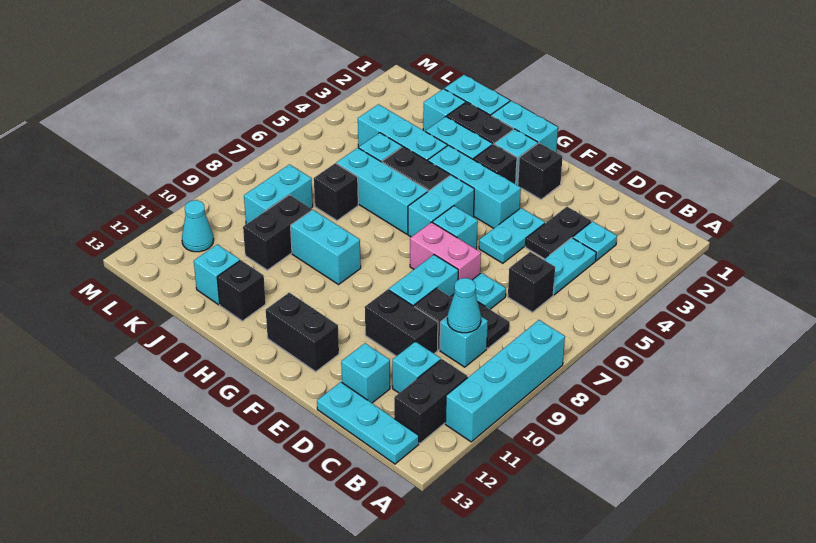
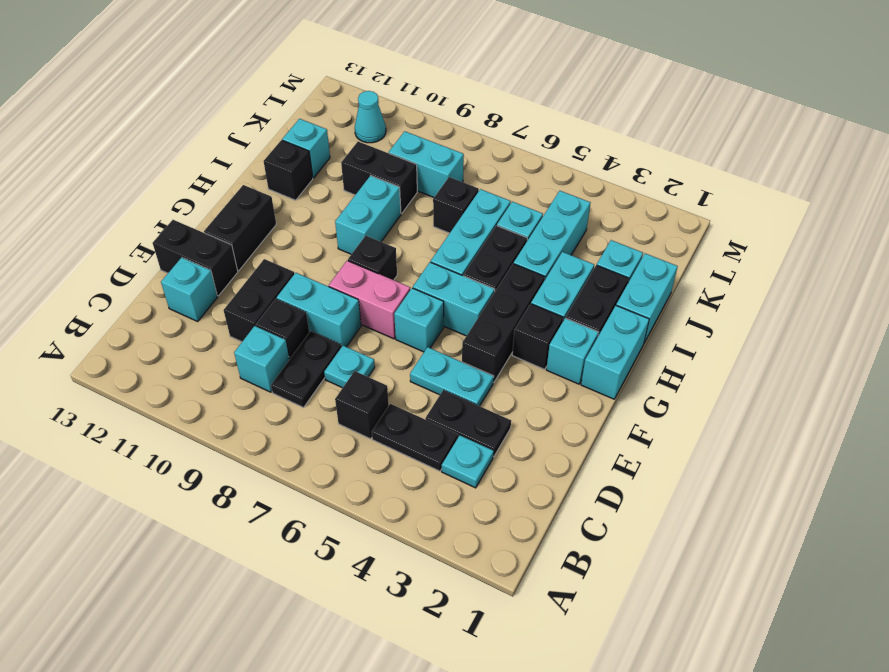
cyan brick A8:A11 level 1 -> none
black brick B11:B12 level 1 -> black brick E12:E13 level 1
cyan plate B13:D13 level 1 -> none
cyan plate C4:C5 level 1 -> black plate C4:C5 level 1
cyan cone C9 level 2 -> none
cyan brick C11 level 1 -> none
pink brick E7:F7 level 1 -> pink brick F7:F8 level 1
black brick F2 level 1 -> black brick G8 level 1
cyan brick F4:H4 level 1 -> black brick F4:H4 level 1

